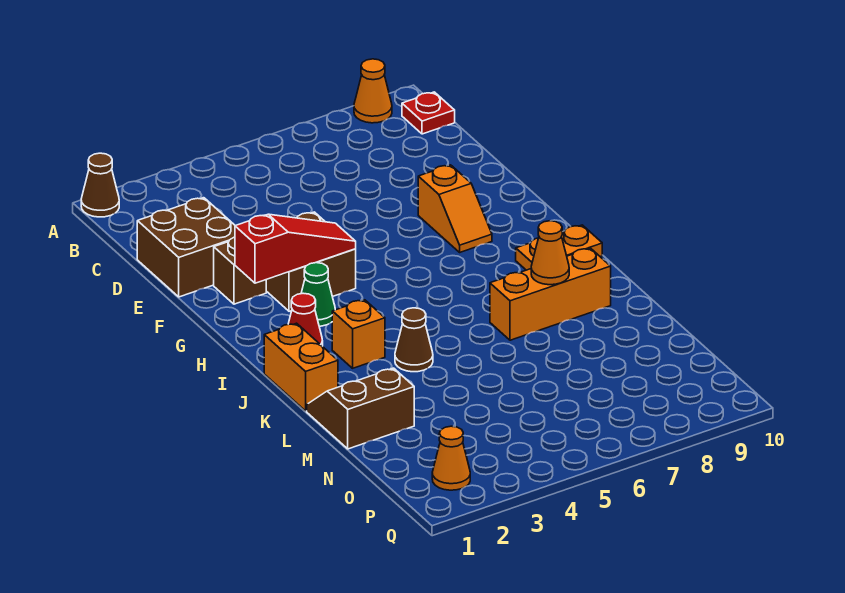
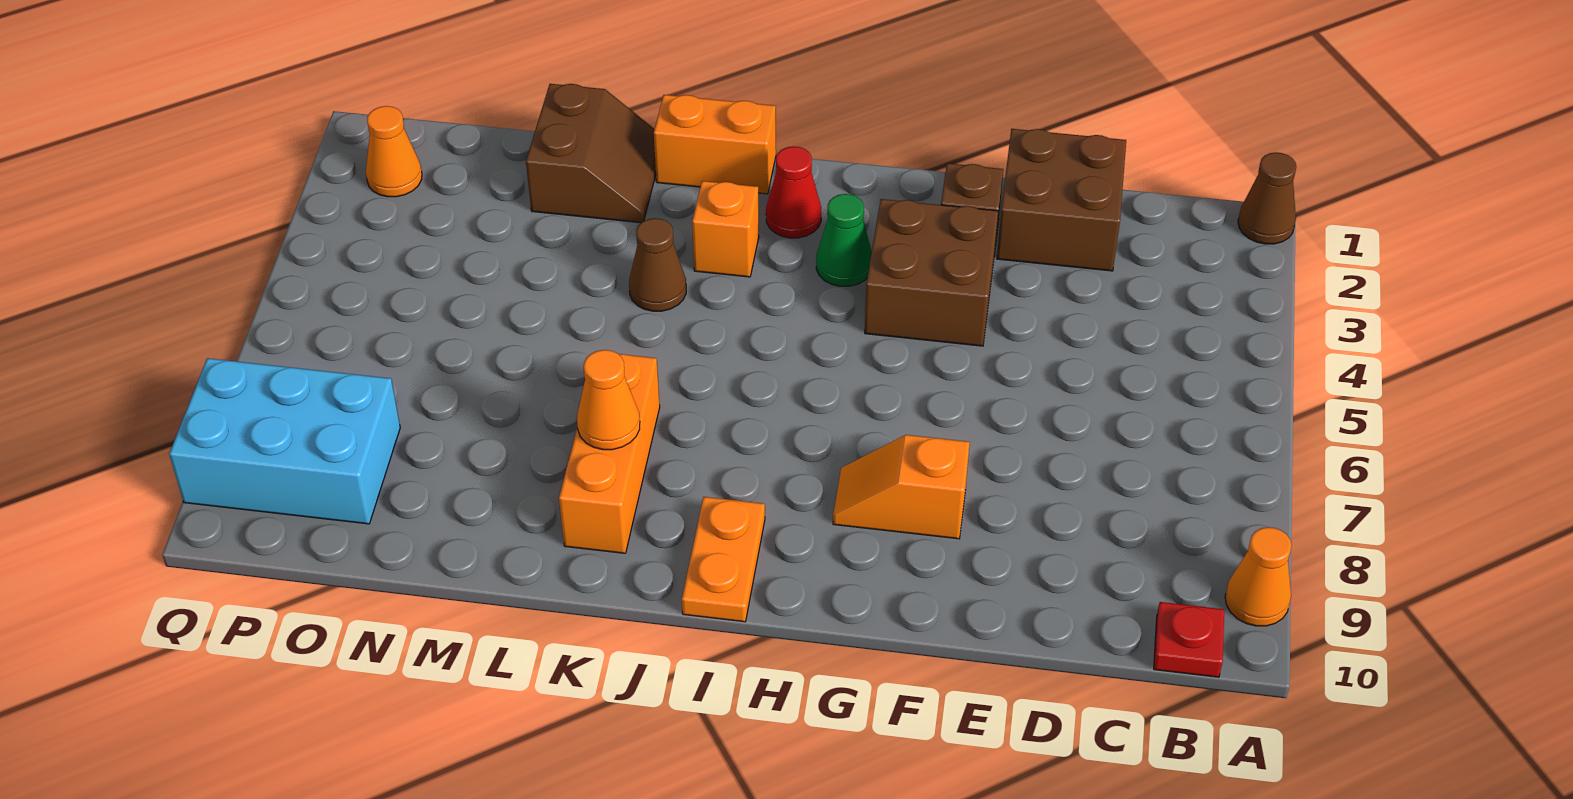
red slope G2:G4 level 2 top 2 -> none
none -> cyan brick O8:Q9 level 1

